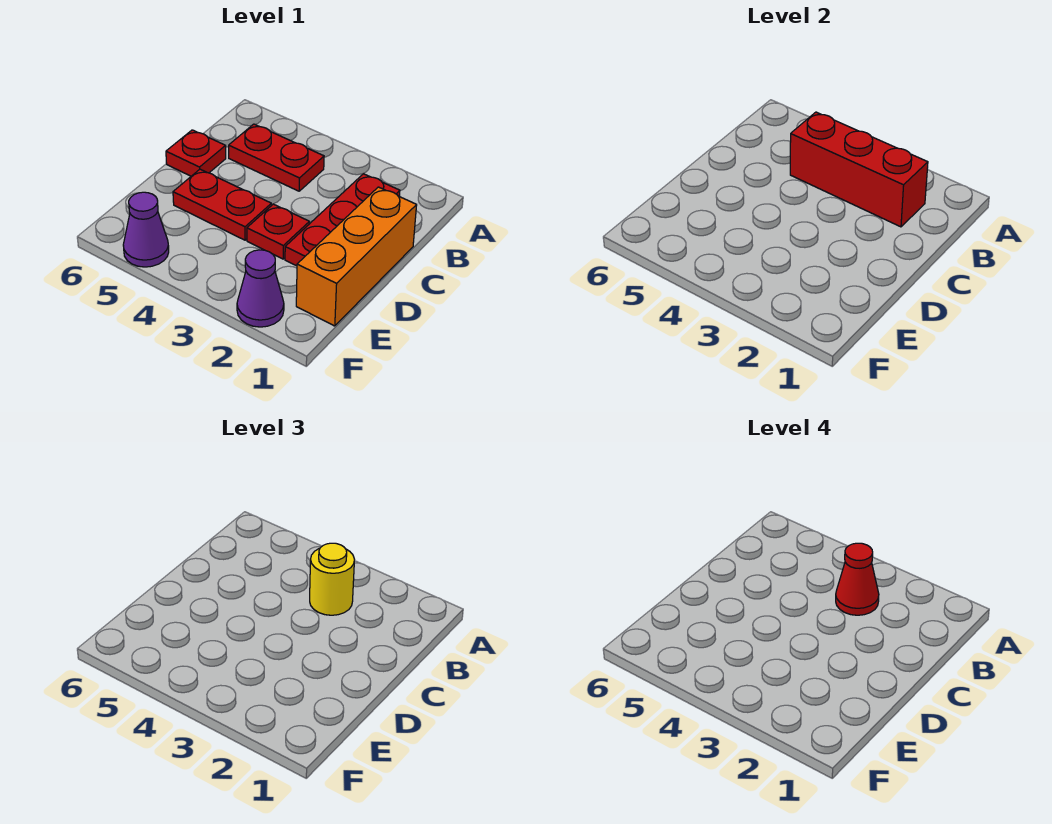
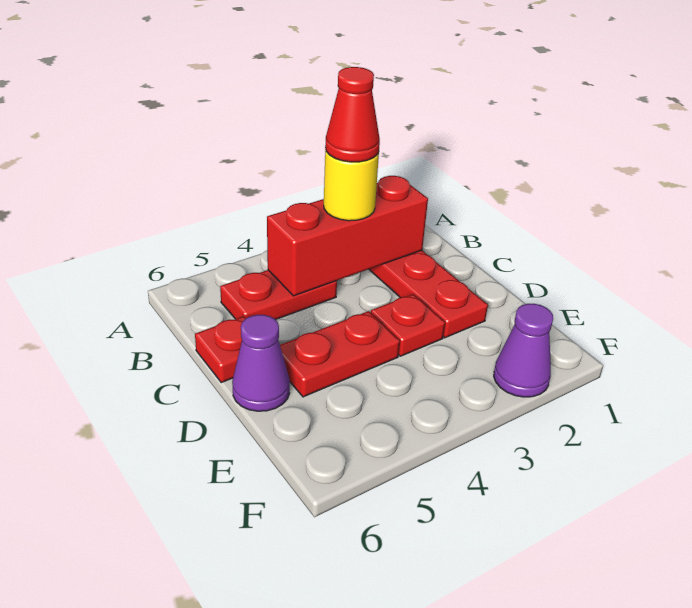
orange brick C1:E1 level 1 -> none
purple cone F5 level 1 -> purple cone D6 level 1

